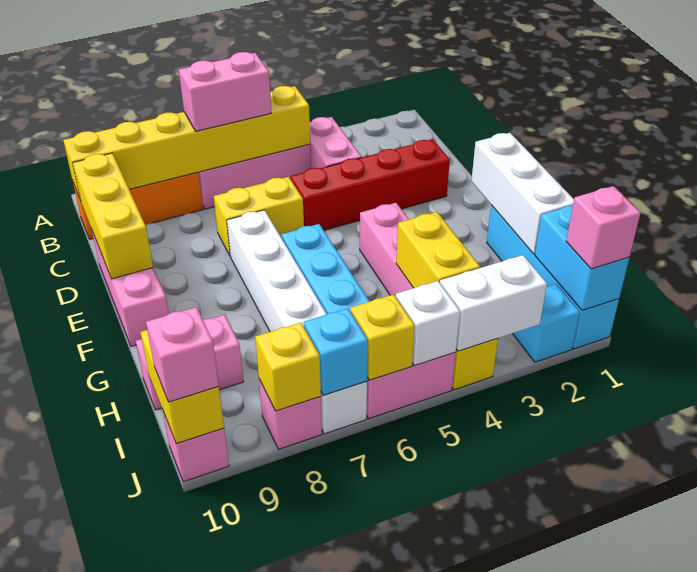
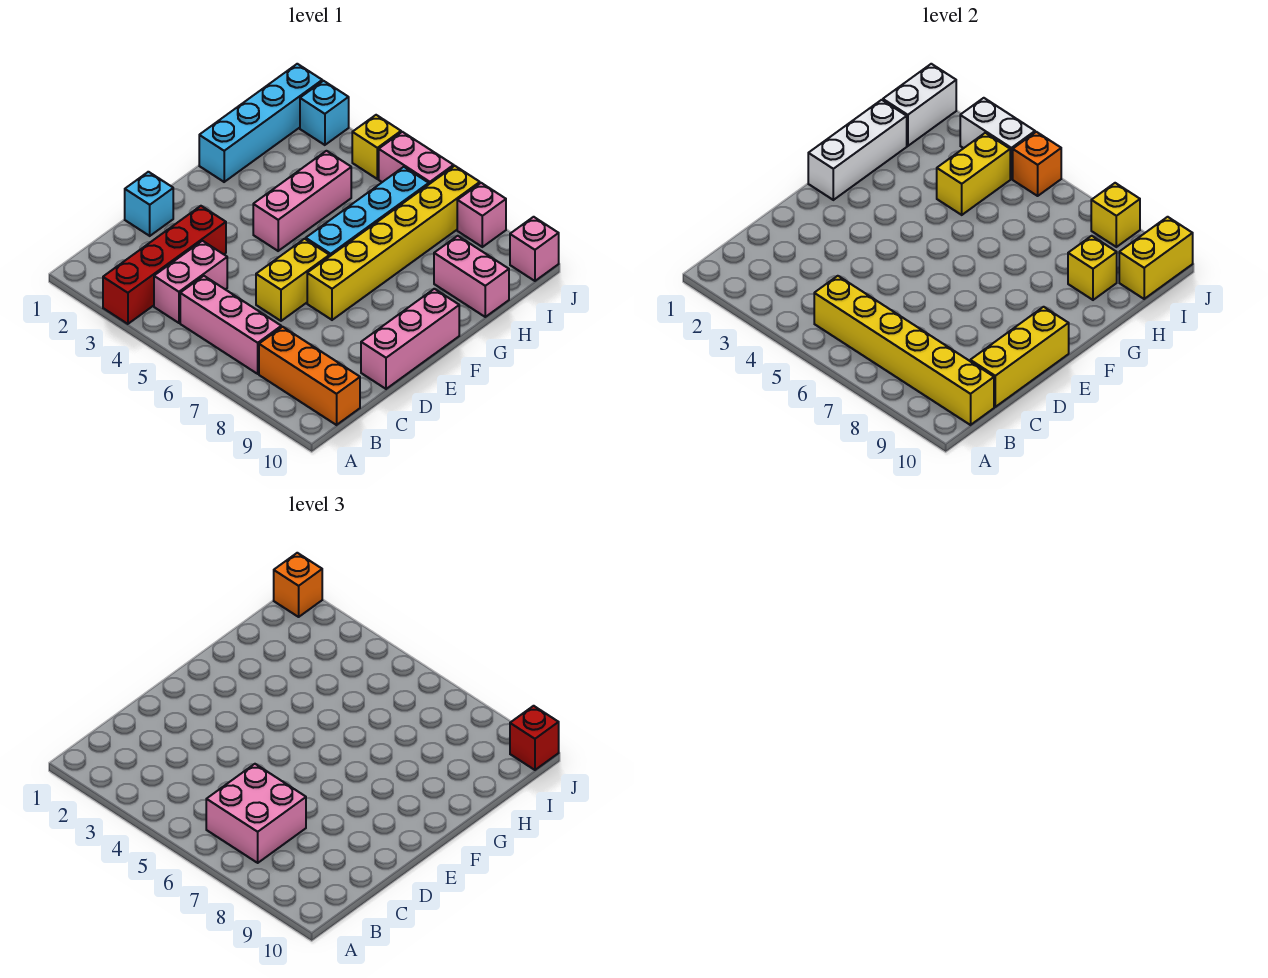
pink brick B6:B7 level 3 -> pink brick B6:C7 level 3
red brick D2:D5 level 1 -> red brick A3:D3 level 1
yellow brick D6:D7 level 1 -> yellow brick D6:E6 level 1
white brick E7:J7 level 1 -> yellow brick E7:J7 level 1
cyan brick I1:J1 level 2 -> white brick I1:J1 level 2
pink brick J1 level 3 -> orange brick J1 level 3
white brick J5 level 2 -> orange brick J5 level 2
yellow brick J6 level 2 -> yellow brick H9 level 2
cyan brick J7 level 2 -> cyan brick D1 level 1
pink brick J10 level 3 -> red brick J10 level 3

